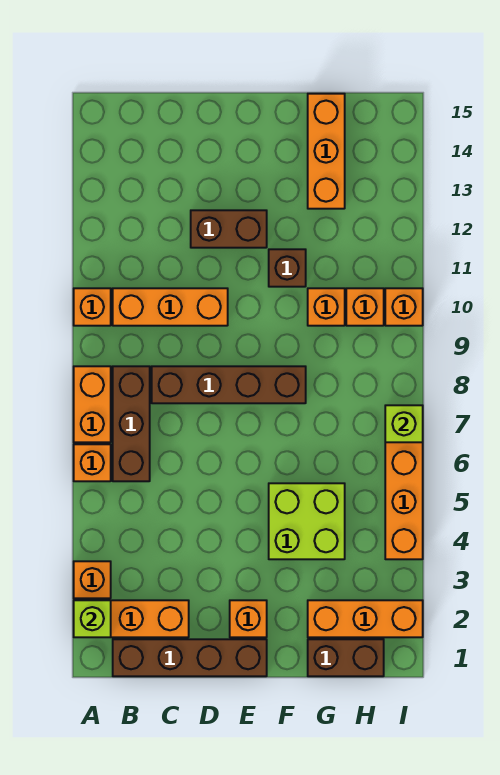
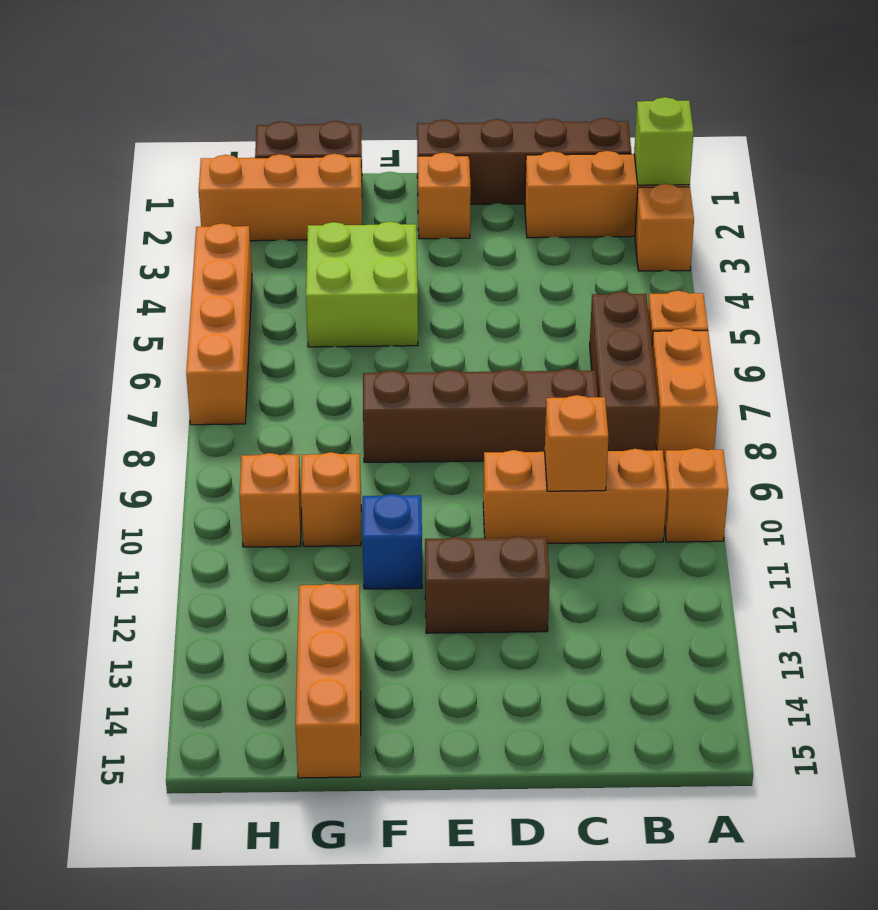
brown brick F11 level 1 -> blue brick F11 level 1
lime brick I7 level 2 -> none
orange brick I10 level 1 -> orange brick C10 level 2

